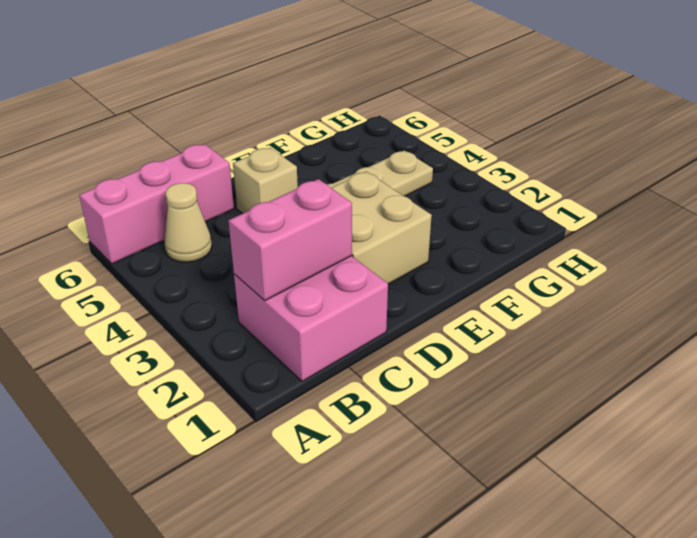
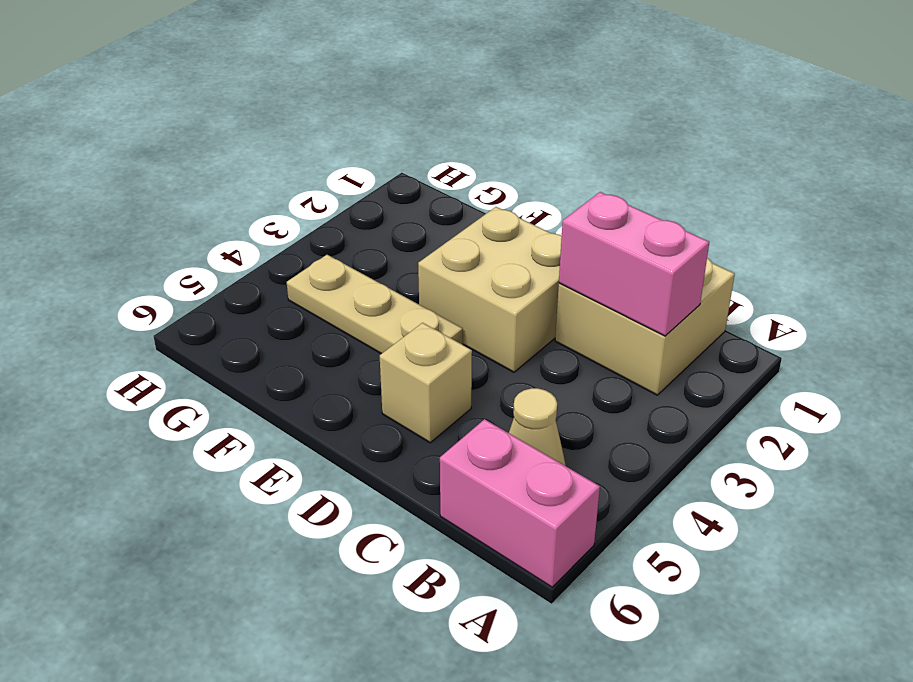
pink brick A6:C6 level 1 -> pink brick A6:B6 level 1
pink brick B1:C2 level 1 -> tan brick B1:C2 level 1

